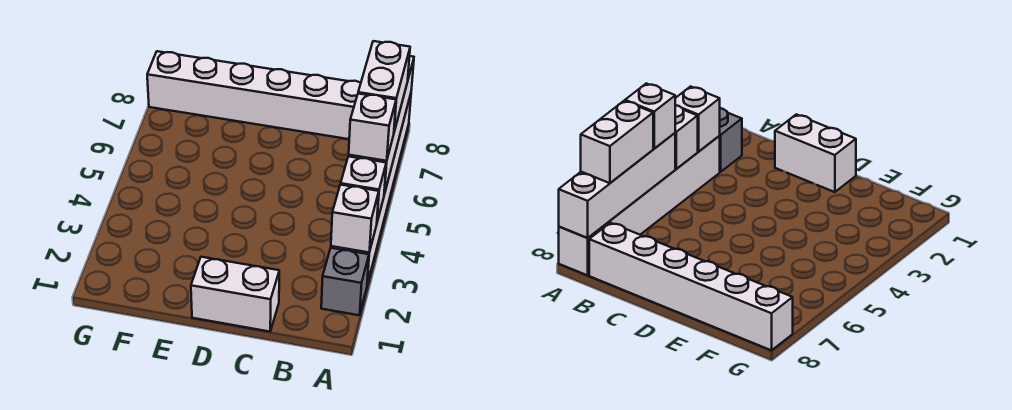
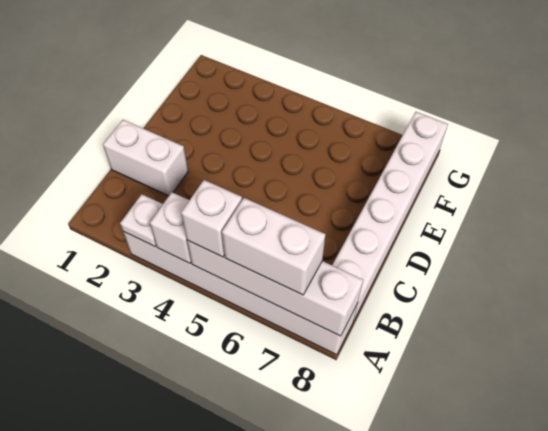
grey brick A2 level 1 -> none
white brick A3 level 2 -> white plate A3 level 2
white brick C1:D1 level 1 -> white brick C1:C2 level 1

